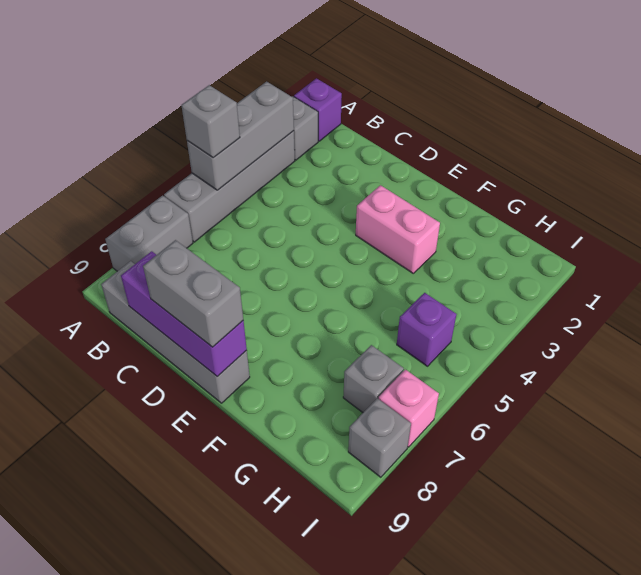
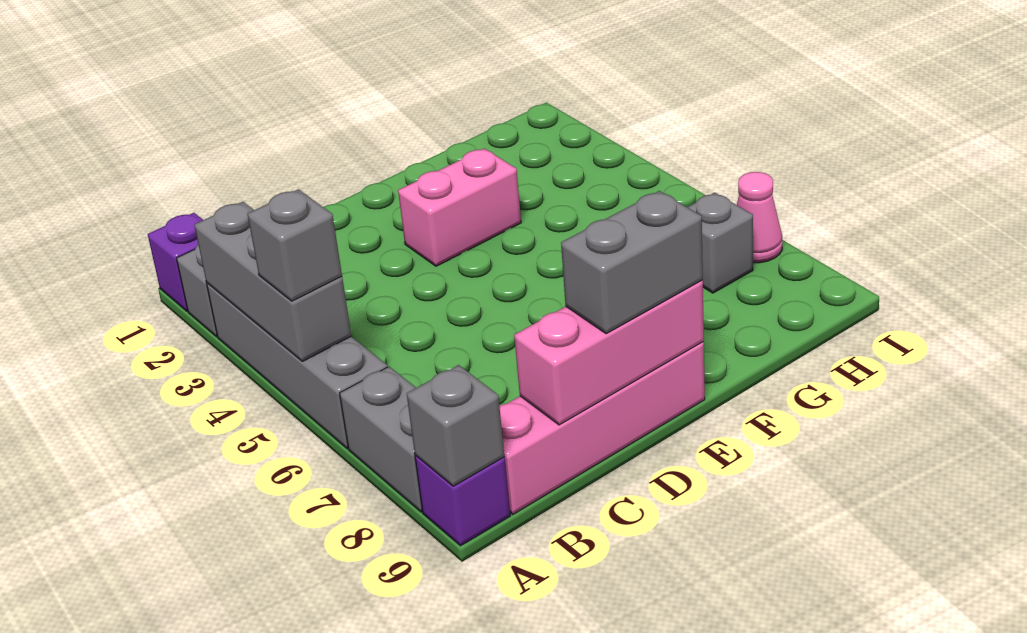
grey brick B9:E9 level 1 -> pink brick B9:E9 level 1
purple brick C9:E9 level 2 -> pink brick C9:E9 level 2
purple brick H5 level 1 -> purple brick A9 level 1
pink brick I7 level 1 -> pink cone I7 level 1
grey brick I8 level 1 -> grey brick A9 level 2

